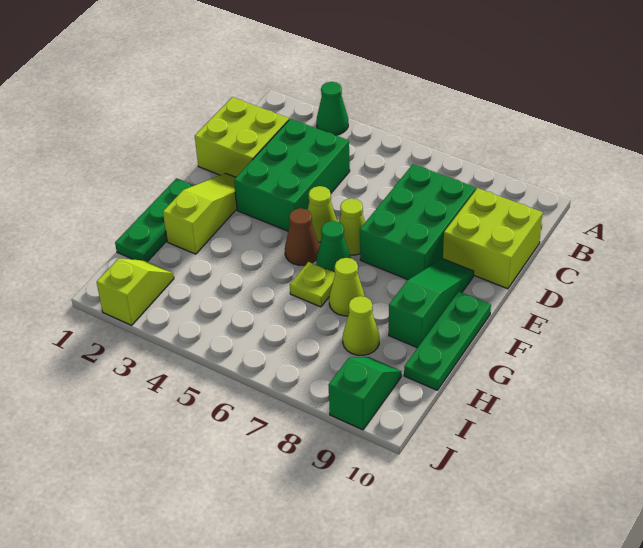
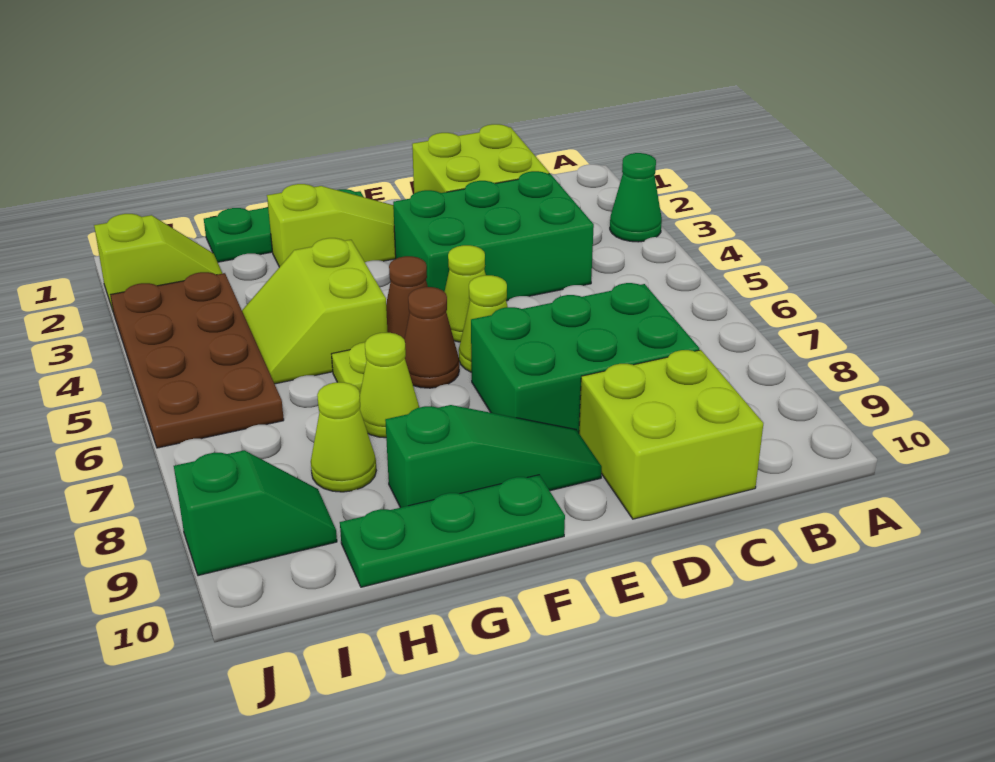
green cone F6 level 1 -> brown cone F6 level 1
none -> lime slope G4:H5 level 1 top G
none -> brown plate I3:J6 level 1

